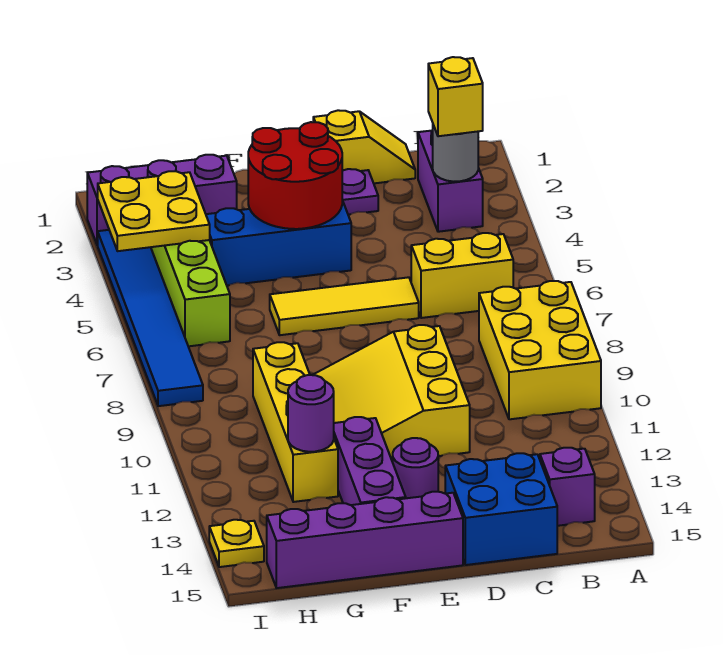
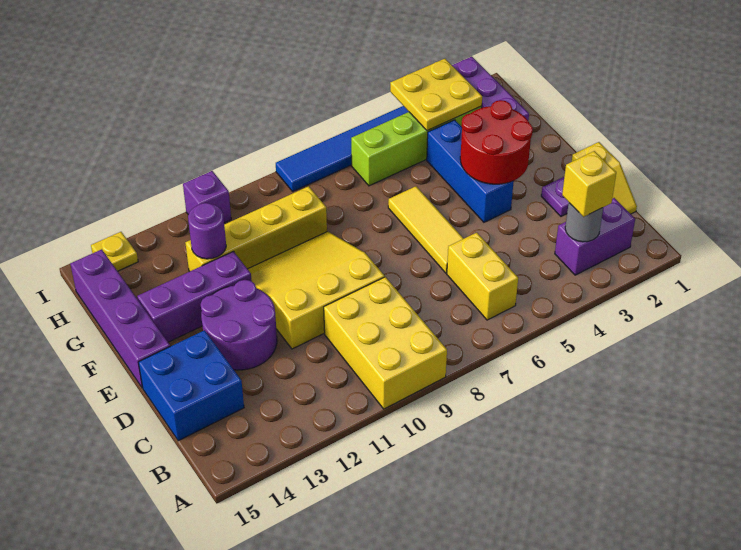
yellow brick A8:B10 level 1 -> yellow brick A9:C10 level 1
purple brick B14 level 1 -> purple brick I11 level 1
purple round brick E13 level 1 -> purple round brick D12:E13 level 1

